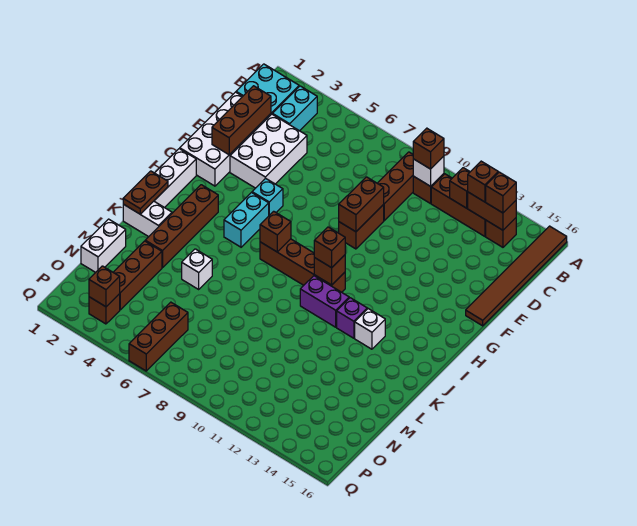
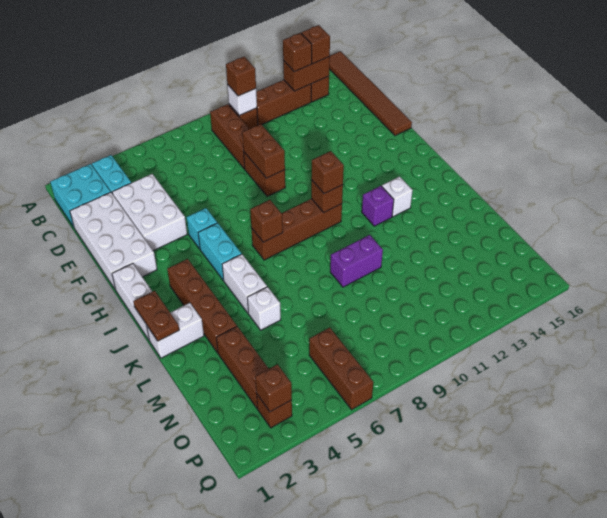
brown brick B12 level 2 -> none
brown brick D2:F2 level 2 -> none
purple brick J10:J11 level 1 -> purple brick L9:L10 level 1
white brick M1:N1 level 1 -> white brick J5:K5 level 1

